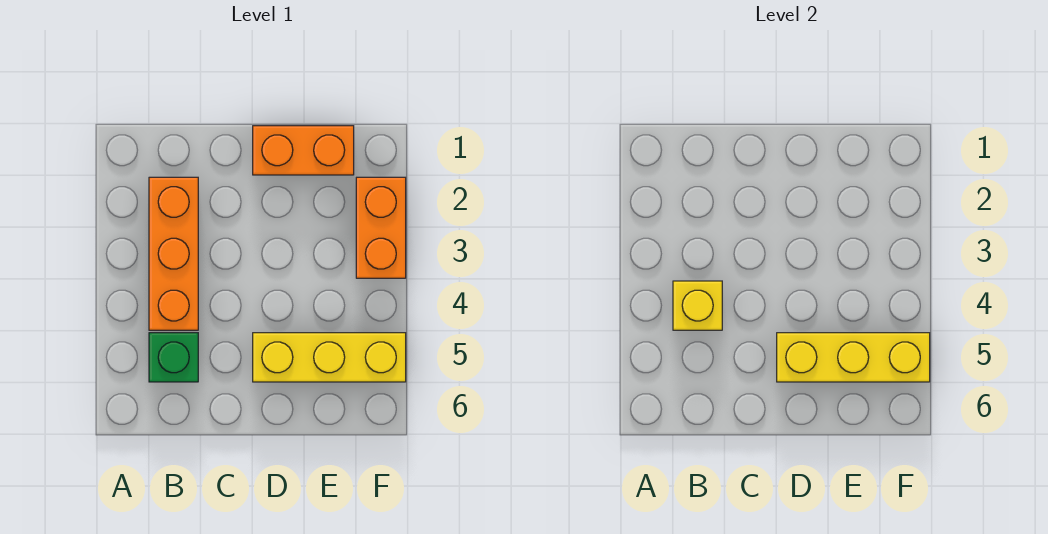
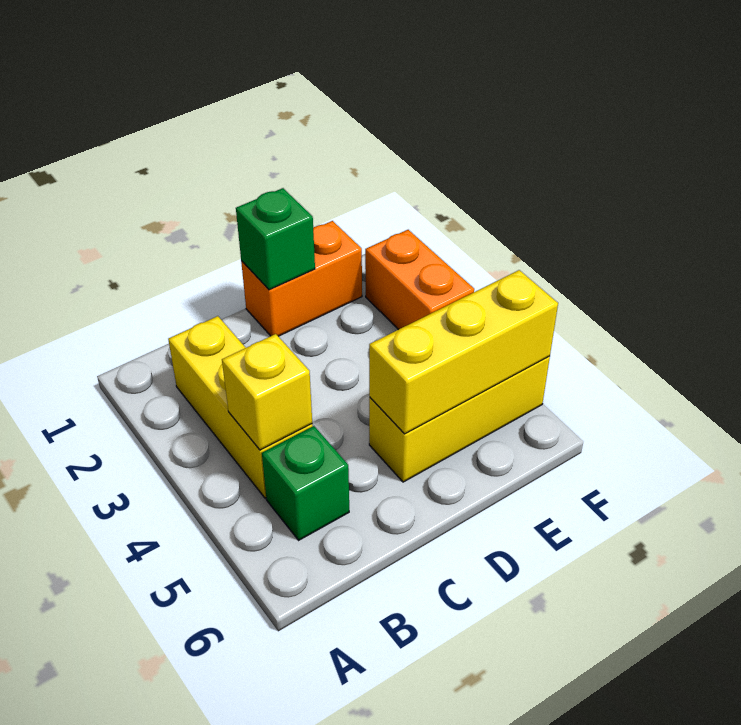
orange brick B2:B4 level 1 -> yellow brick B2:B4 level 1
none -> green brick D1 level 2

